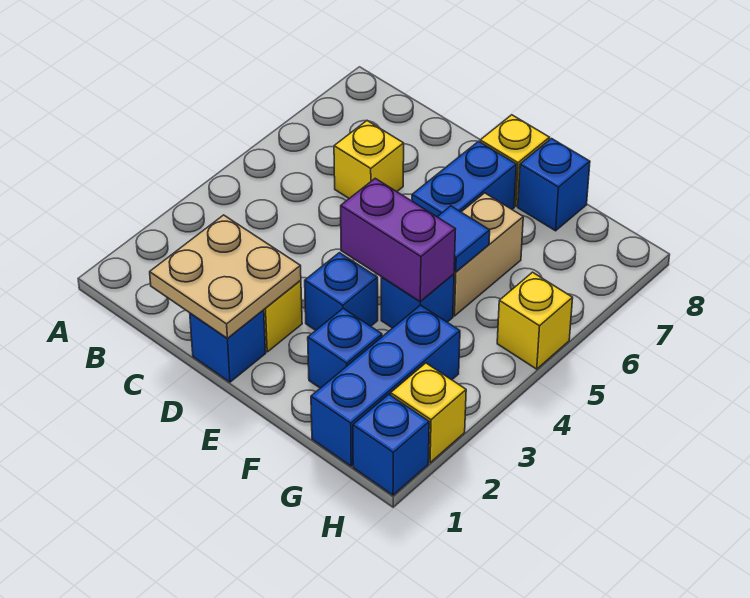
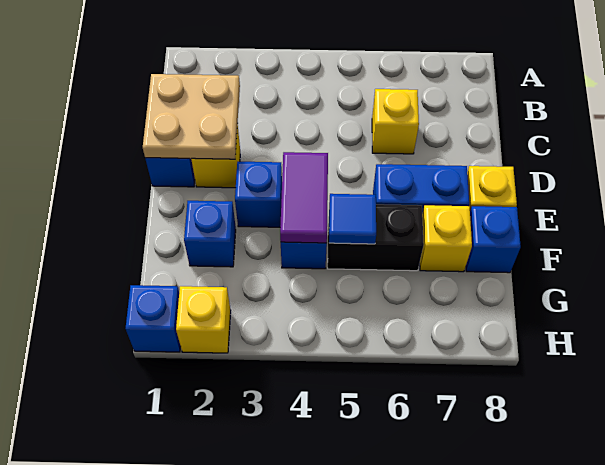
purple brick E4:F4 level 2 -> purple tile E4:F4 level 2
tan brick F5:F6 level 1 -> black brick F5:F6 level 1
blue brick G1:G3 level 1 -> none
yellow brick H5 level 1 -> yellow brick F7 level 1

